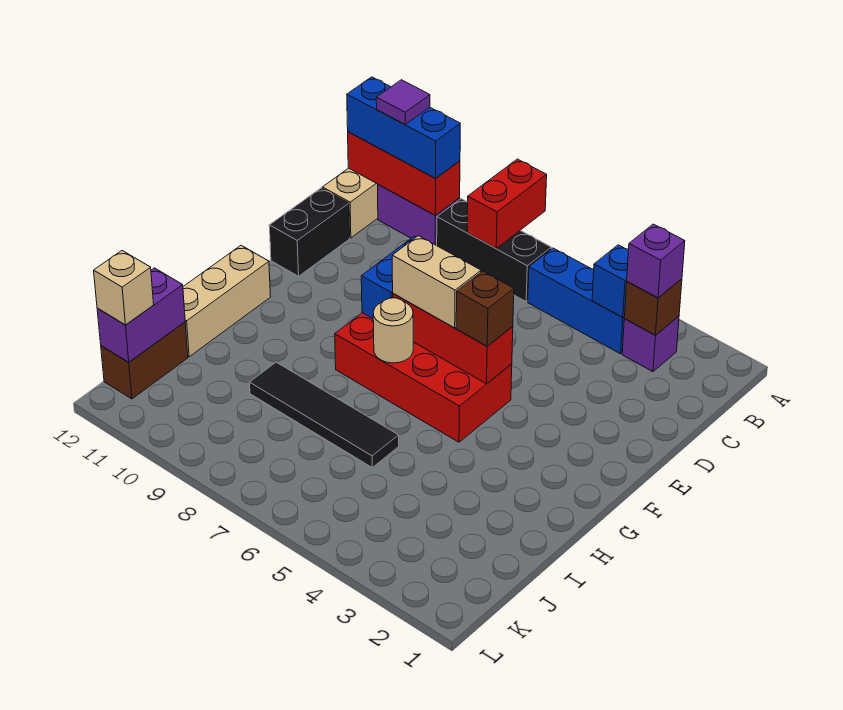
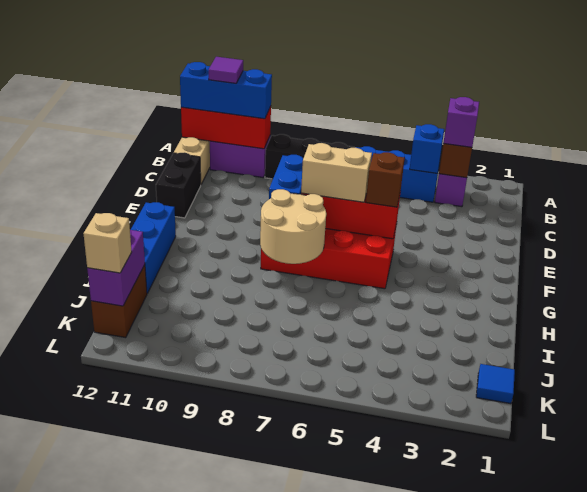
red brick A8:B8 level 2 -> none
tan round brick G7 level 2 -> tan round brick G7:H8 level 2
tan brick G12:I12 level 1 -> blue brick G12:I12 level 1
black tile I6:I9 level 1 -> none
none -> blue tile K1 level 1

